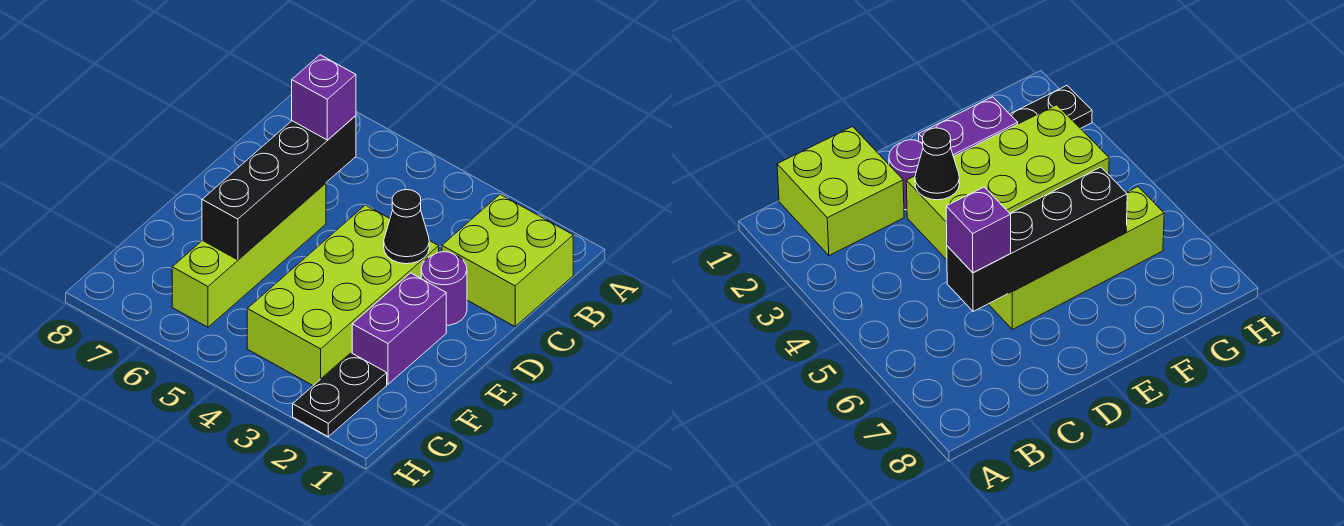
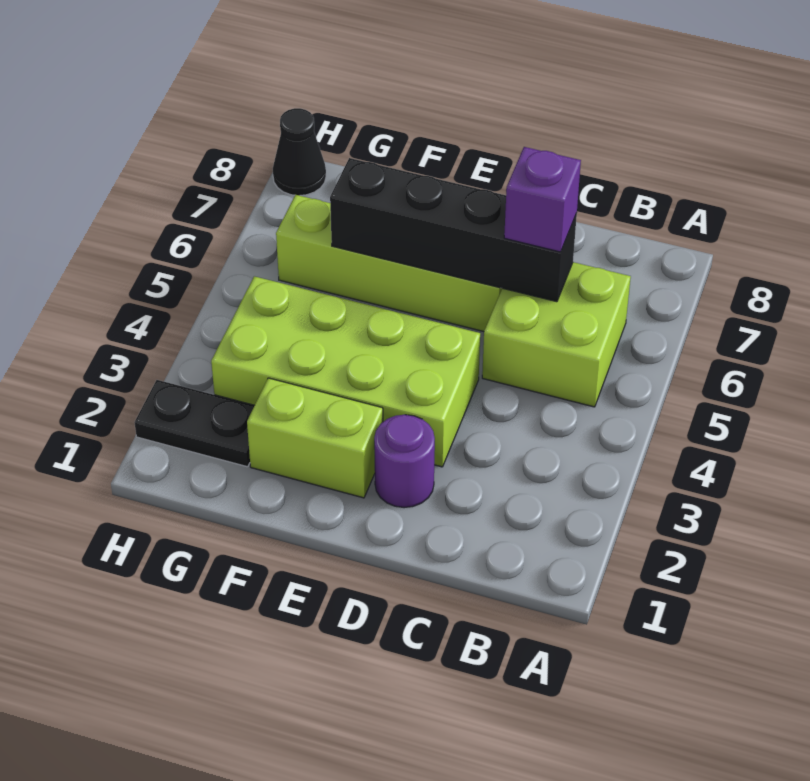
lime brick B1:C2 level 1 -> lime brick B5:C6 level 1
black cone D3 level 2 -> black cone H8 level 1
purple brick E2:F2 level 1 -> lime brick E2:F2 level 1

